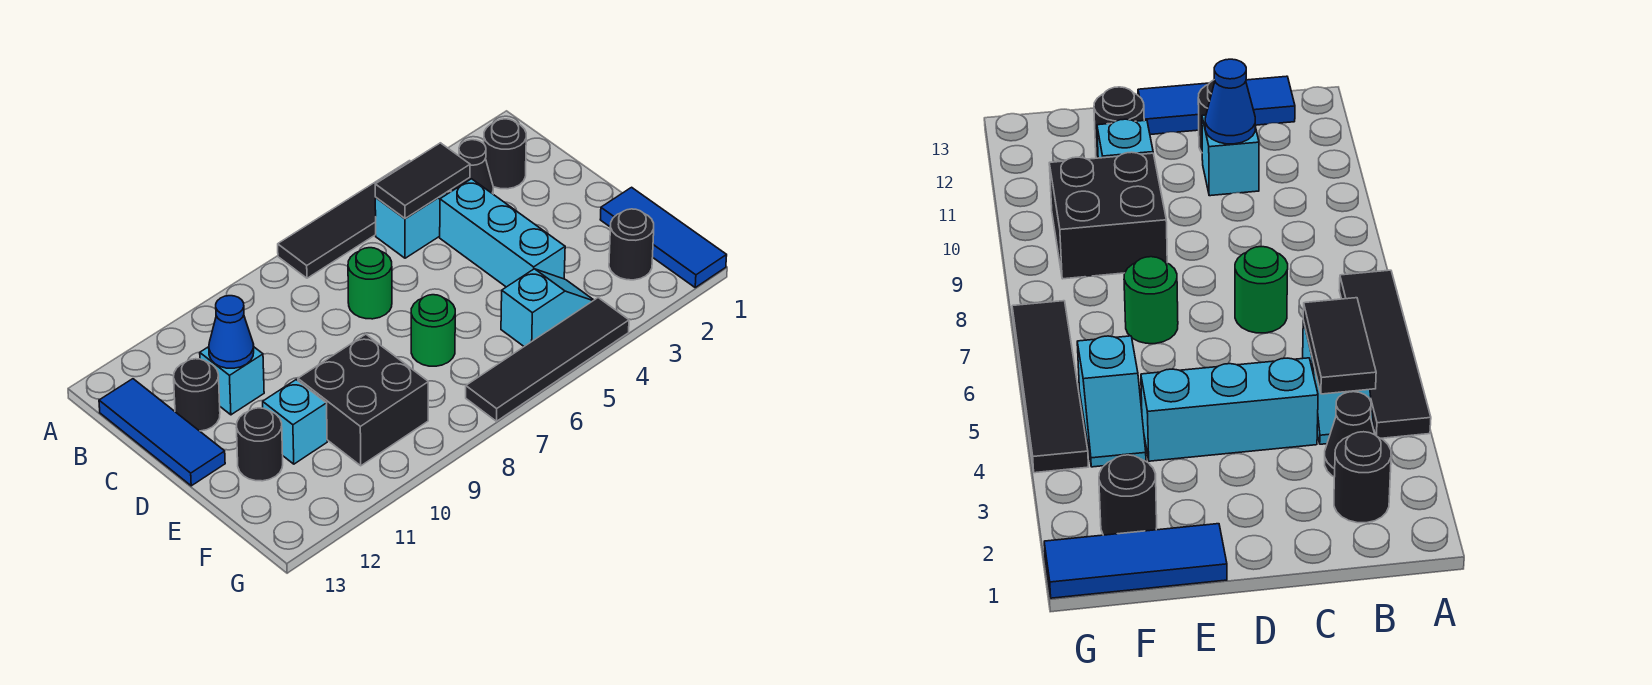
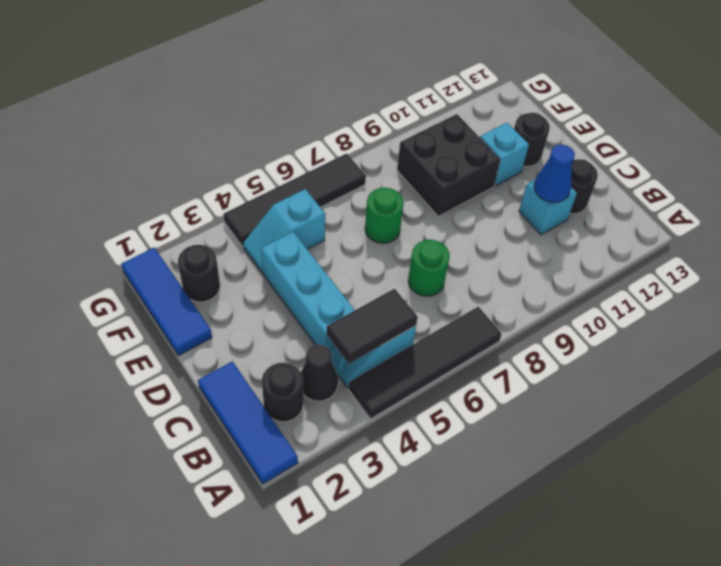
blue tile B13:D13 level 1 -> blue tile A1:C1 level 1

